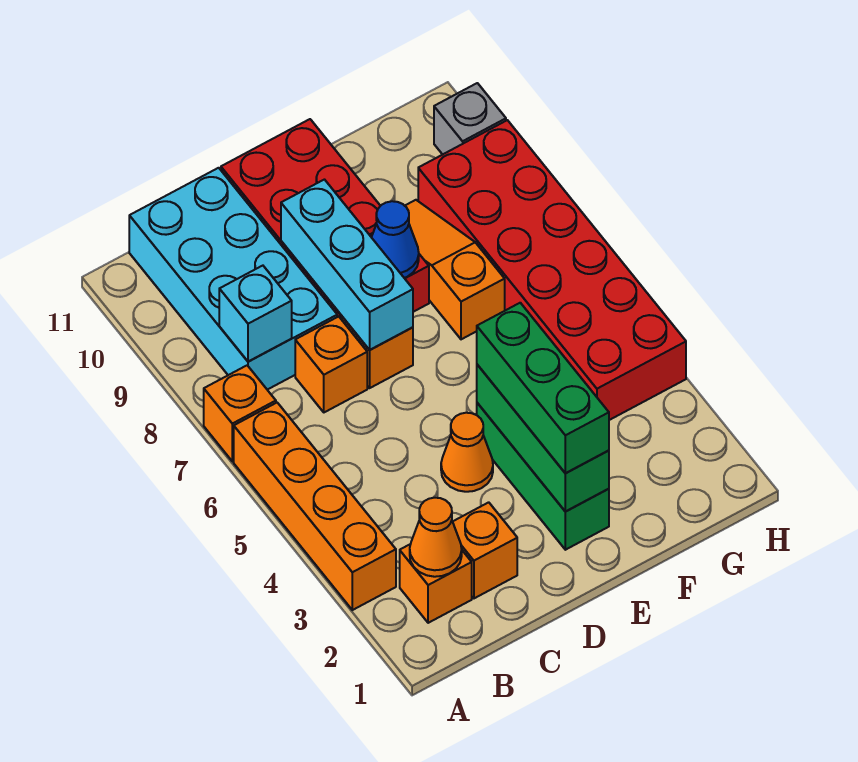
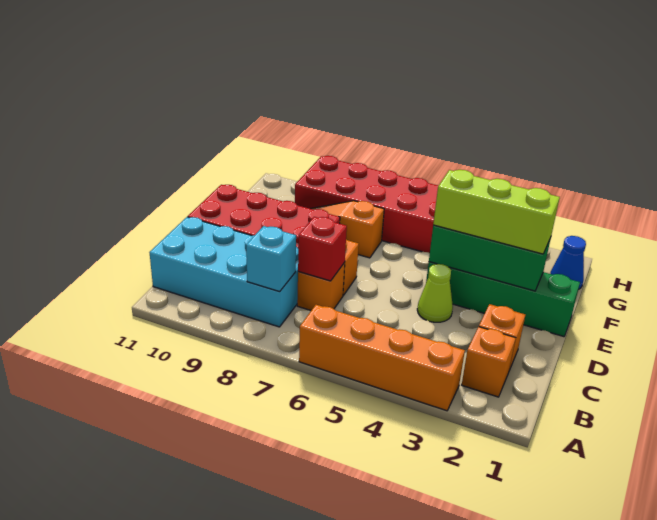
orange brick A7 level 1 -> none
orange cone B2 level 2 -> none
none -> red brick C7 level 2
orange cone D4 level 1 -> lime cone D4 level 1
cyan brick D7:D9 level 2 -> none
green brick E2:E4 level 1 -> green brick E1:E4 level 1
green brick E2:E4 level 3 -> lime brick E2:E4 level 3
blue cone E8 level 2 -> blue cone G1 level 1
grey brick H10 level 1 -> none

